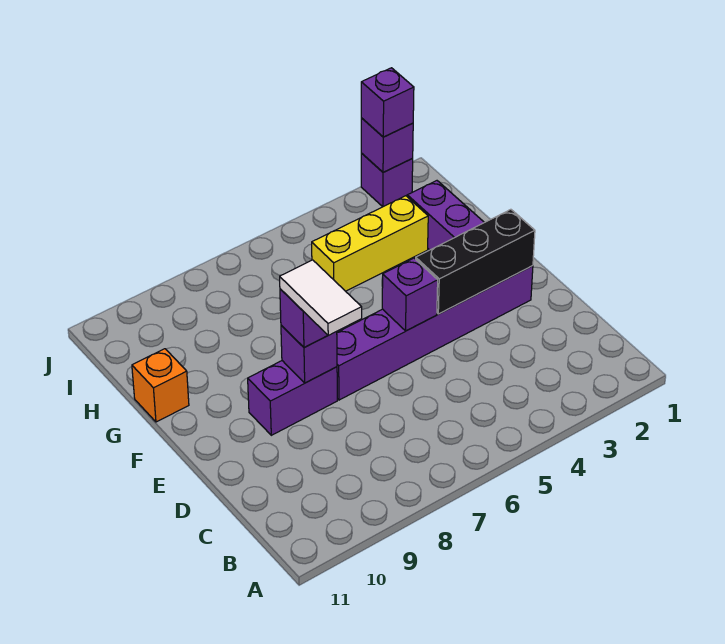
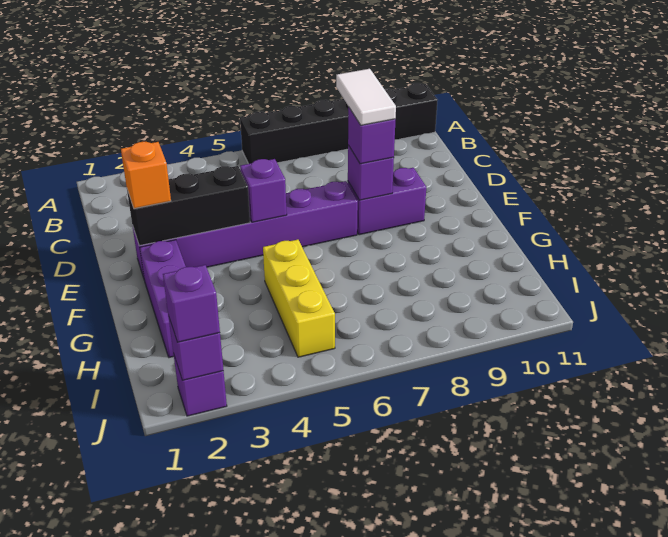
none -> black brick A6:A11 level 1
orange brick G11 level 1 -> orange brick E2 level 3
yellow brick H3:H5 level 1 -> yellow brick G5:I5 level 1

